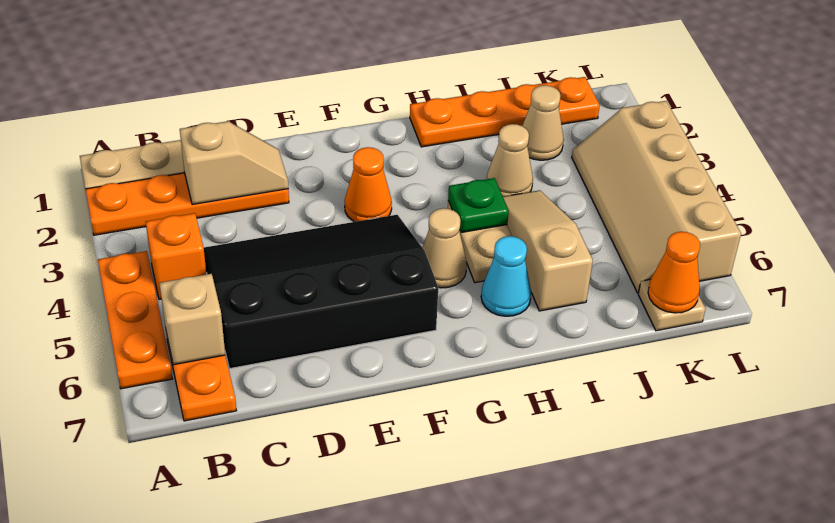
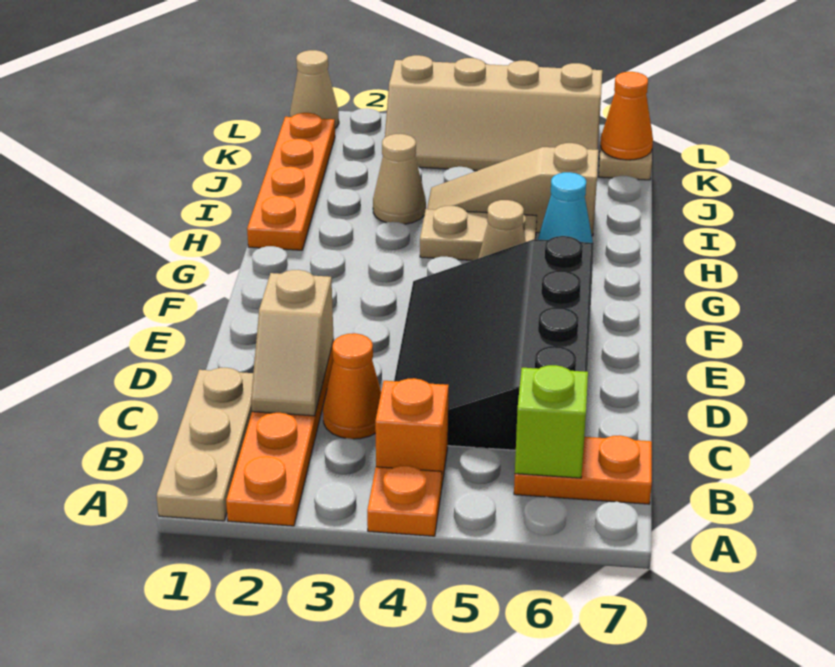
orange plate A4:A6 level 1 -> orange plate A4 level 1
tan brick B6 level 2 -> lime brick B6 level 2
tan slope C2:D2 level 2 top C -> tan slope C2:D2 level 2 top D
orange cone F3 level 1 -> orange cone C3 level 1
green plate H4 level 2 -> none
tan cone J2 level 1 -> tan cone L1 level 1

